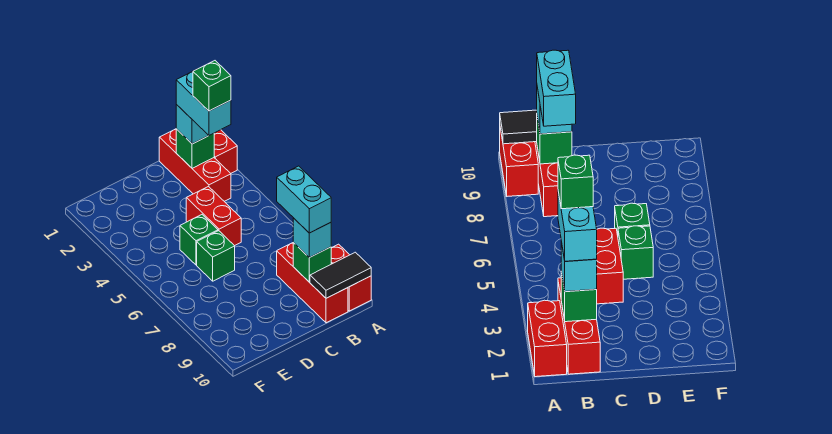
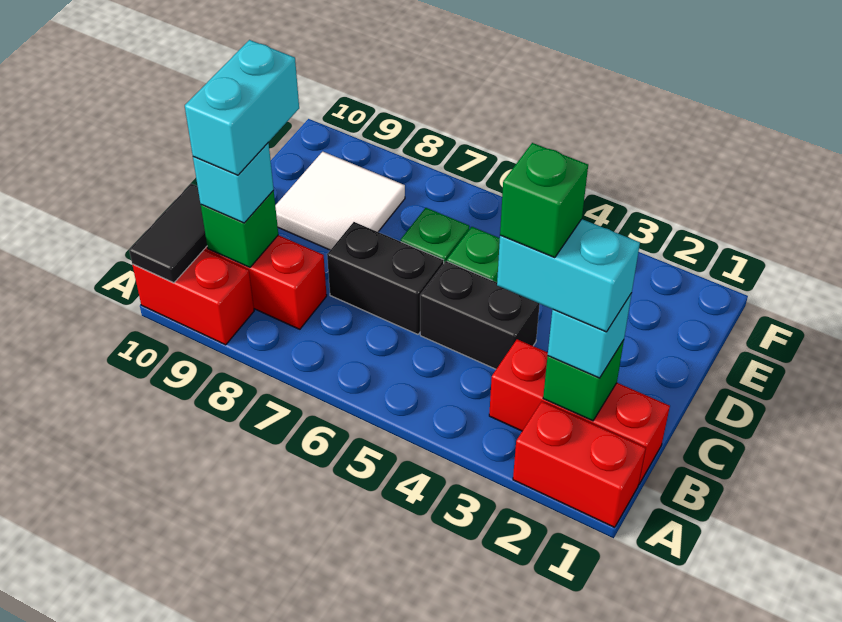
cyan brick B8:B9 level 4 -> cyan brick B9:C9 level 4
red brick C4:C5 level 1 -> black brick C4:C5 level 1
none -> black brick C6:C7 level 1
none -> white tile D8:E9 level 1

